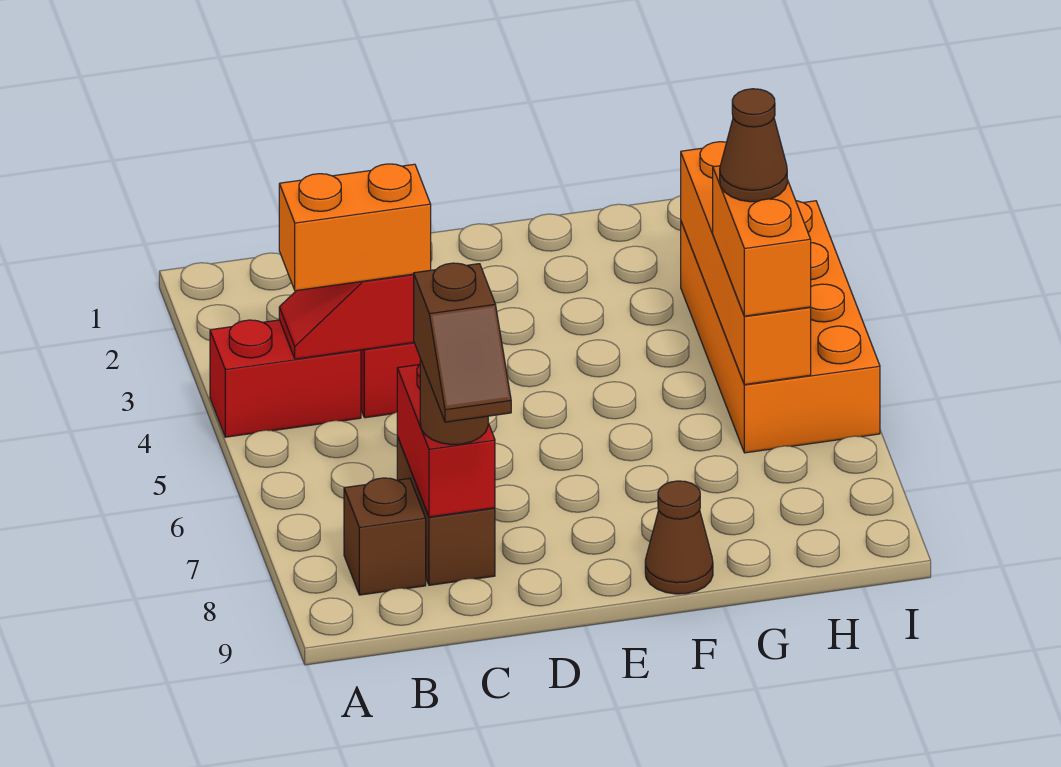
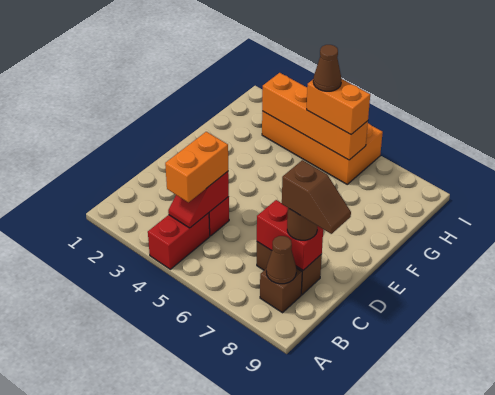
brown cone F9 level 1 -> brown cone B8 level 2

